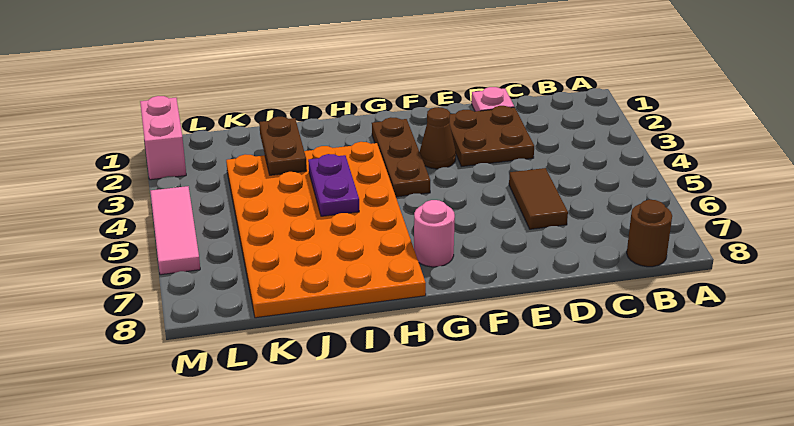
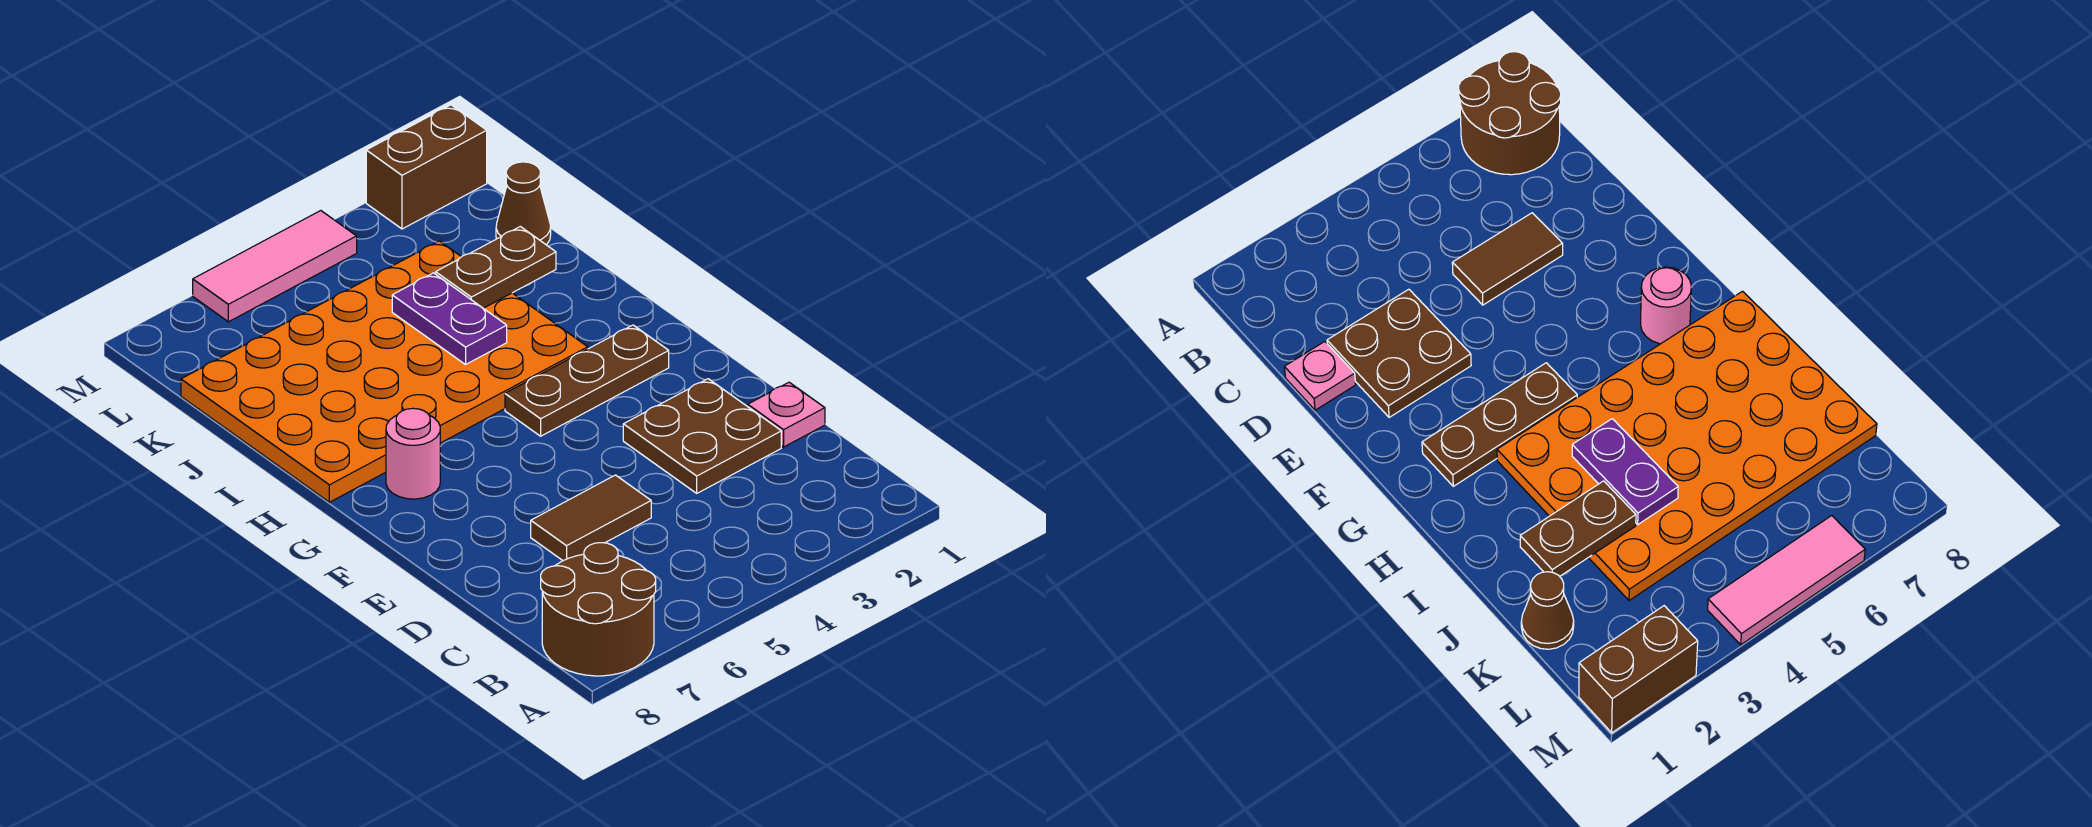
brown round brick B8 level 1 -> brown round brick A7:B8 level 1
brown cone F3 level 1 -> brown cone K1 level 1
purple plate I4:I5 level 2 -> purple plate I4:J4 level 2
pink brick M1:M2 level 1 -> brown brick M1:M2 level 1

